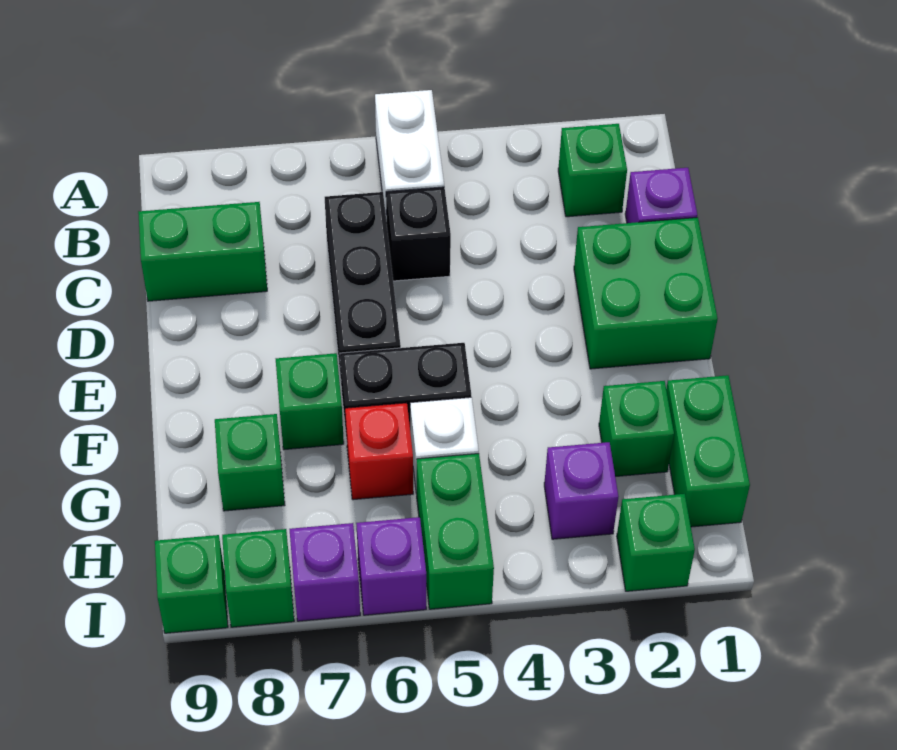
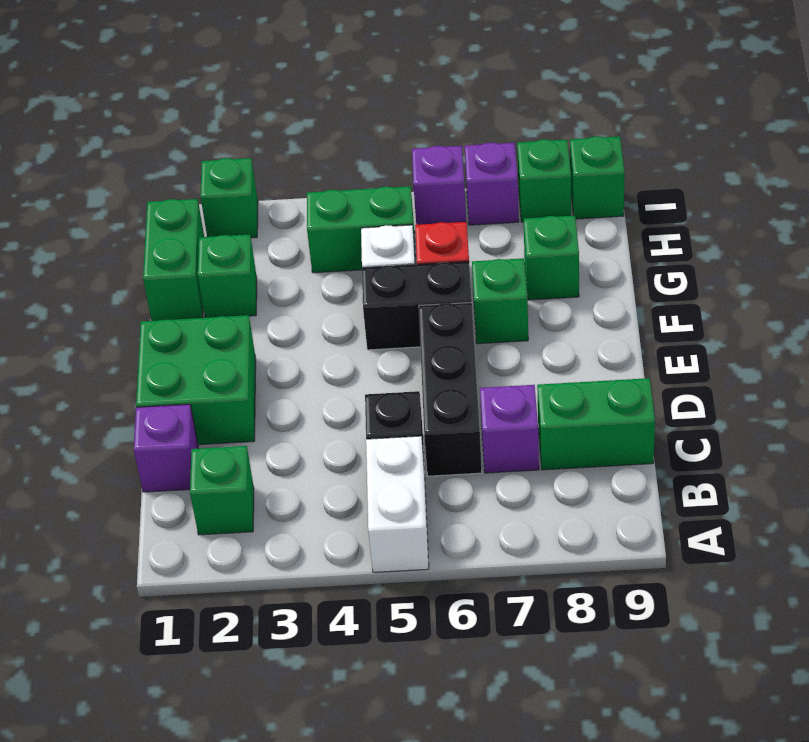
purple brick H3 level 1 -> purple brick C7 level 1
green brick H5:I5 level 1 -> green brick H4:H5 level 1

